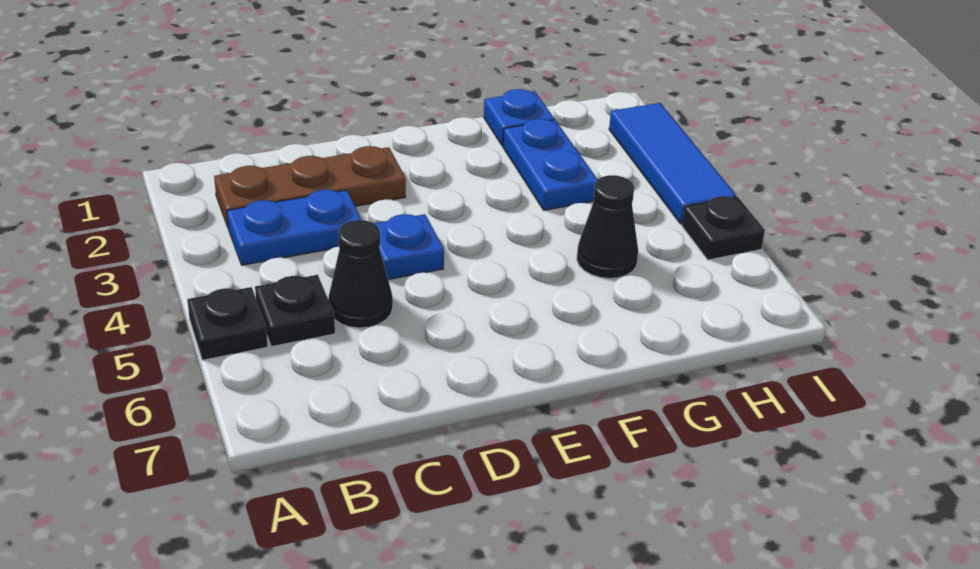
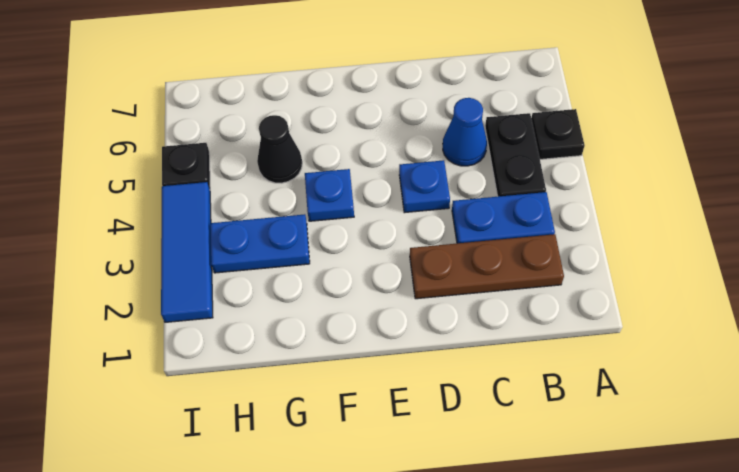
black plate B5 level 1 -> black plate B4:B5 level 1
black cone C5 level 1 -> blue cone C5 level 1
blue plate G1 level 1 -> blue plate F4 level 1
blue plate G2:G3 level 1 -> blue plate G3:H3 level 1

